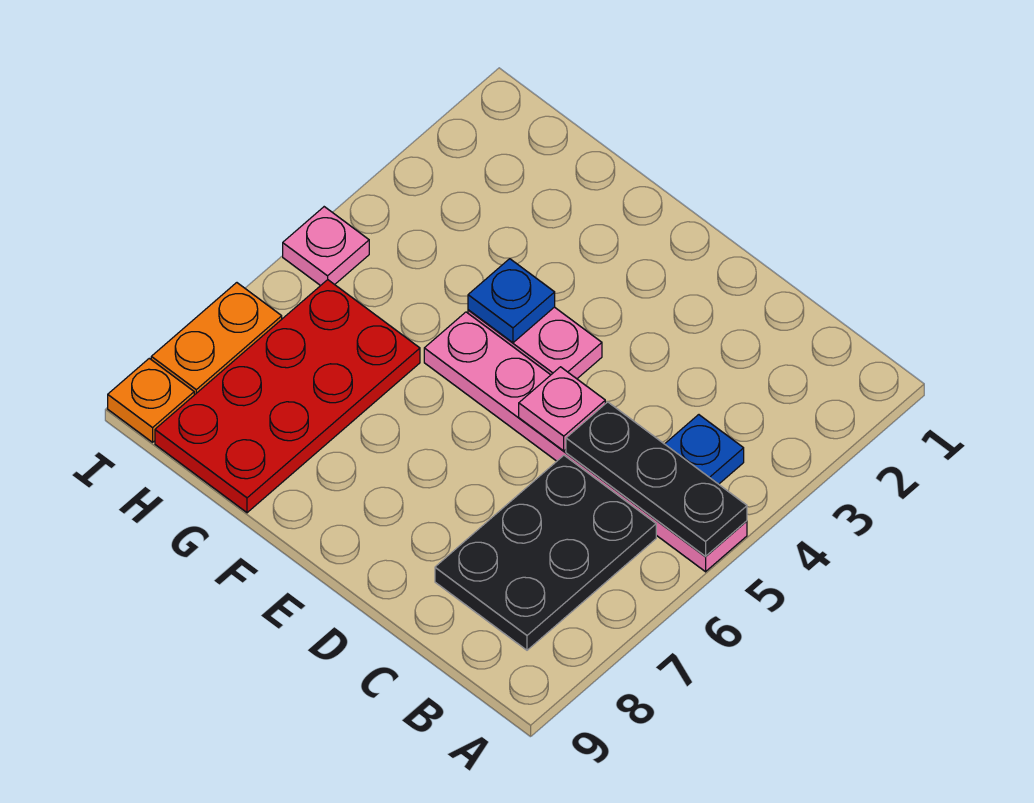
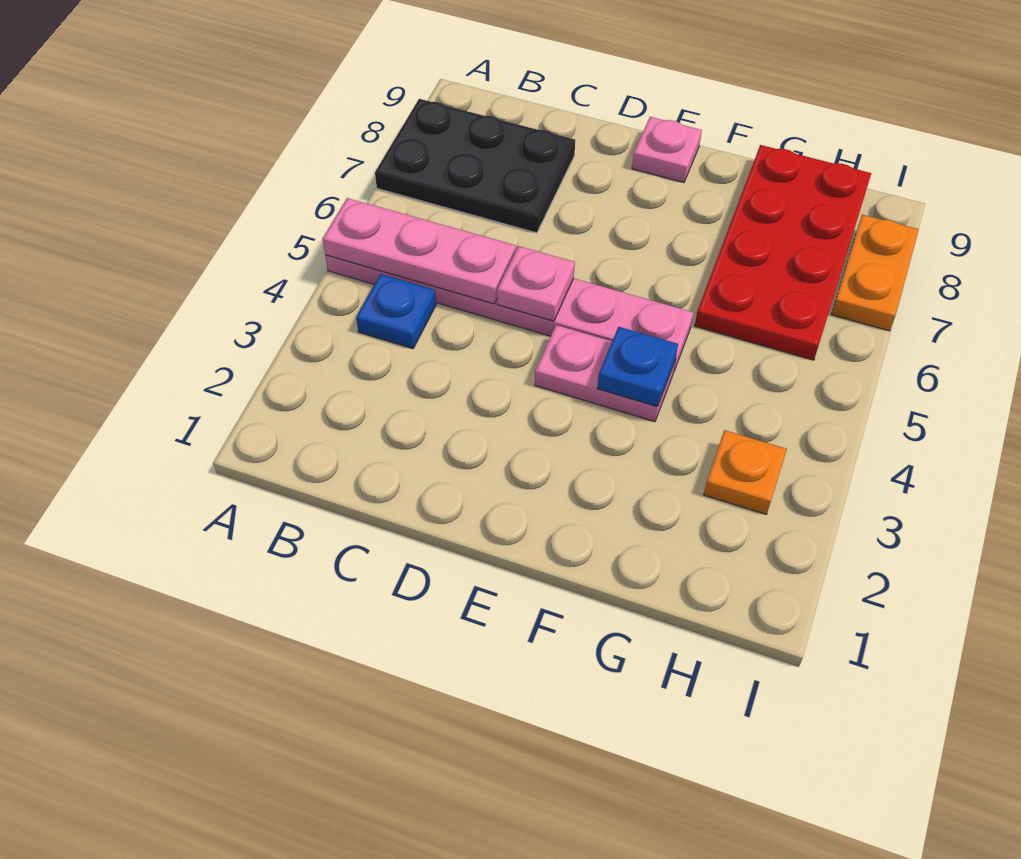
black plate A5:C5 level 2 -> pink plate A5:C5 level 2
black plate B6:C8 level 1 -> black plate A7:C8 level 1
pink plate I5 level 1 -> pink plate E9 level 1
orange plate I9 level 1 -> orange plate H3 level 1

